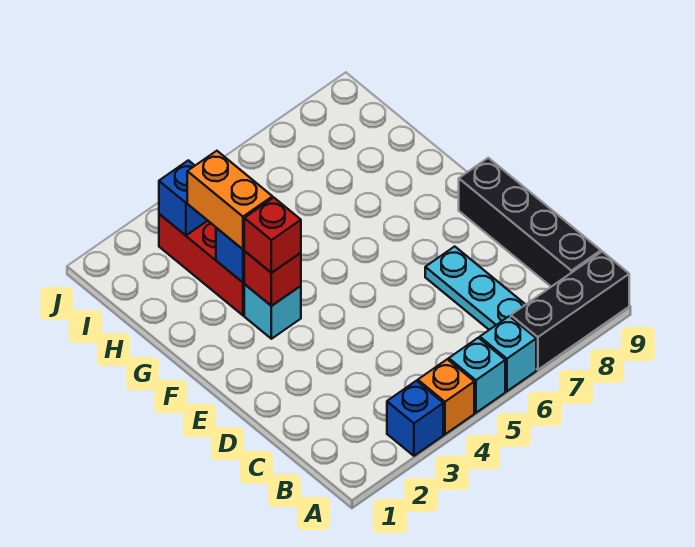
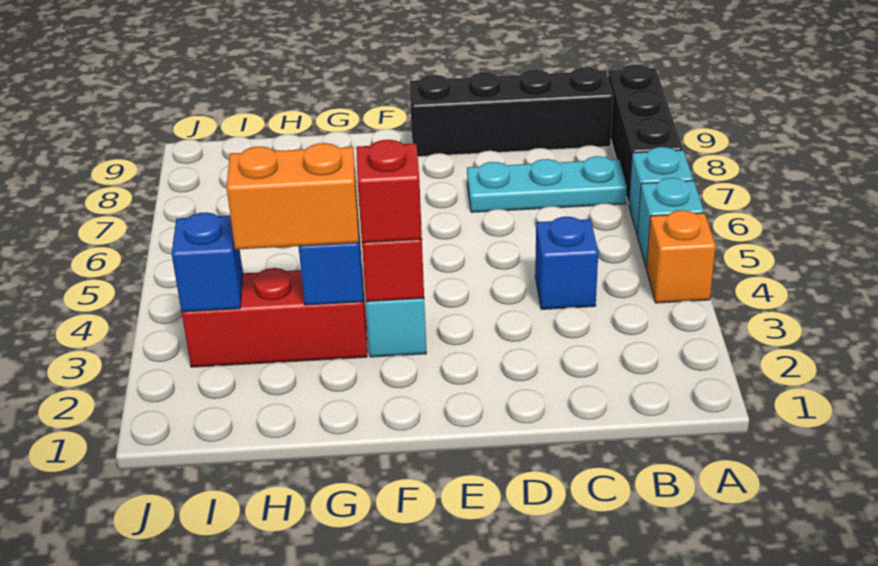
blue brick A3 level 1 -> blue brick C4 level 1

